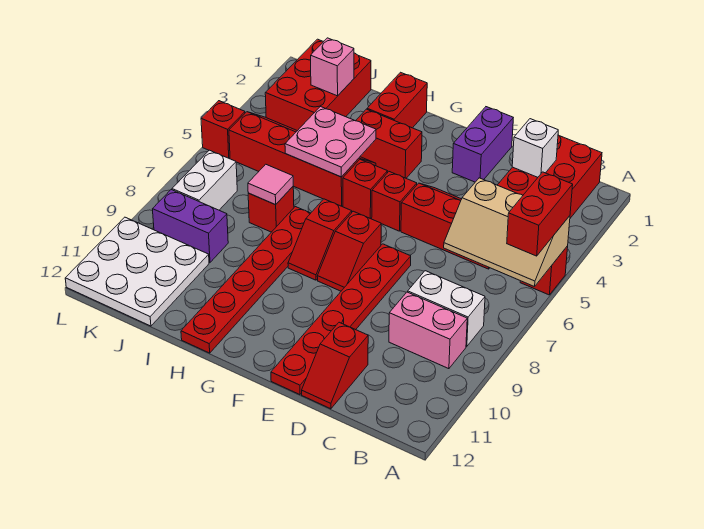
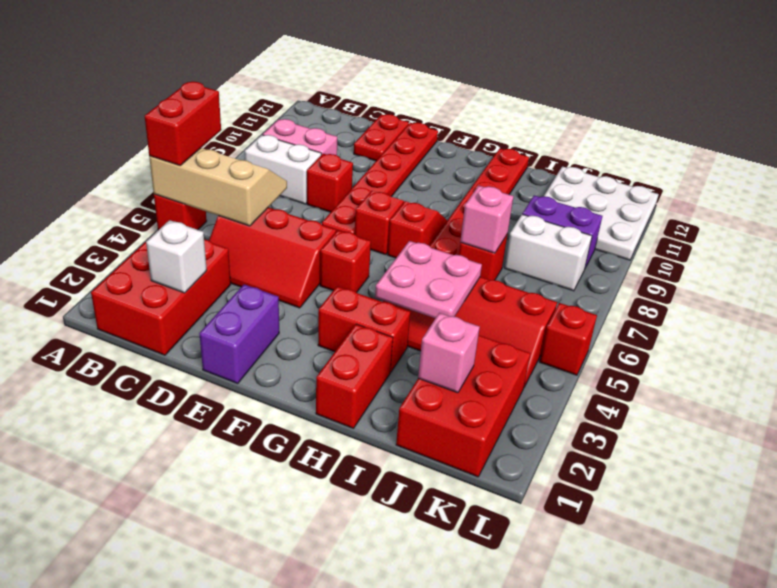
red slope D11:D12 level 1 top 11 -> red plate D11:D12 level 1
red brick G5 level 1 -> red brick D8 level 1
pink tile I7 level 2 -> pink brick I7 level 2
white brick K7:K8 level 1 -> white brick J8:K8 level 1

